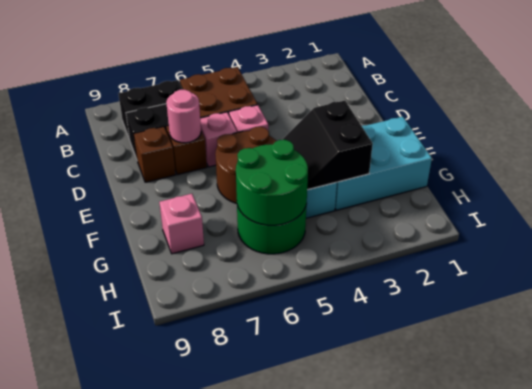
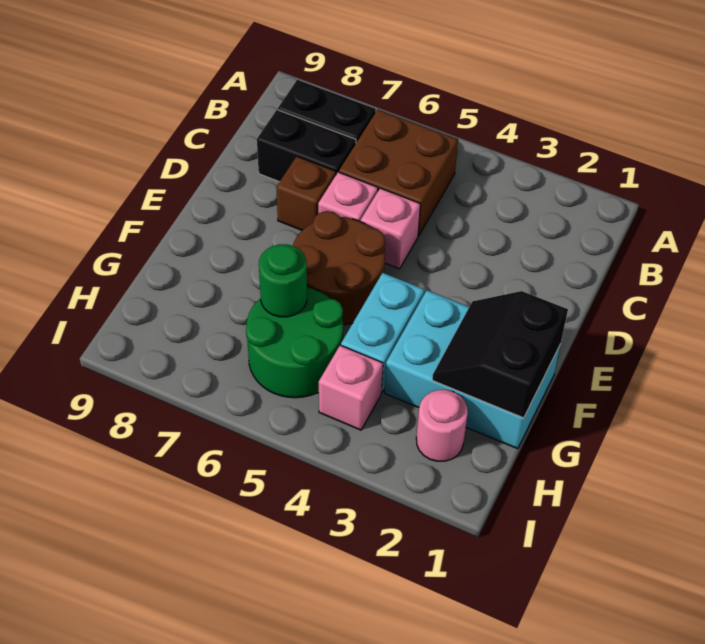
pink round brick D7 level 2 -> pink round brick H2 level 1
brown brick D8 level 1 -> none
black slope F3:G4 level 2 top 3 -> black slope F1:G2 level 2 top 1
green round brick G5:H6 level 2 -> green round brick G6 level 2
pink brick G8 level 1 -> pink brick H4 level 1

